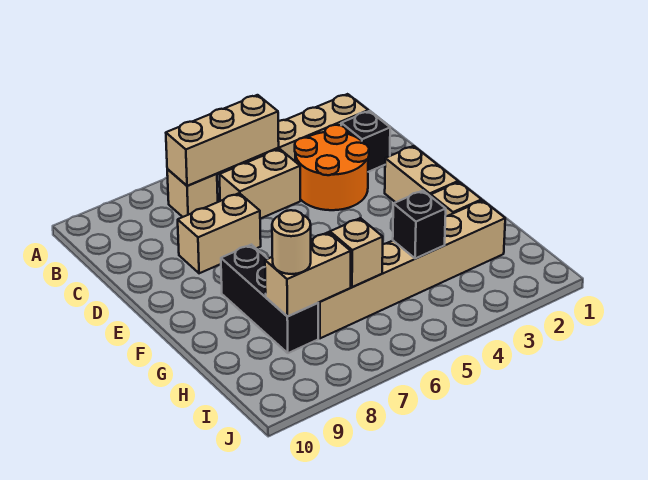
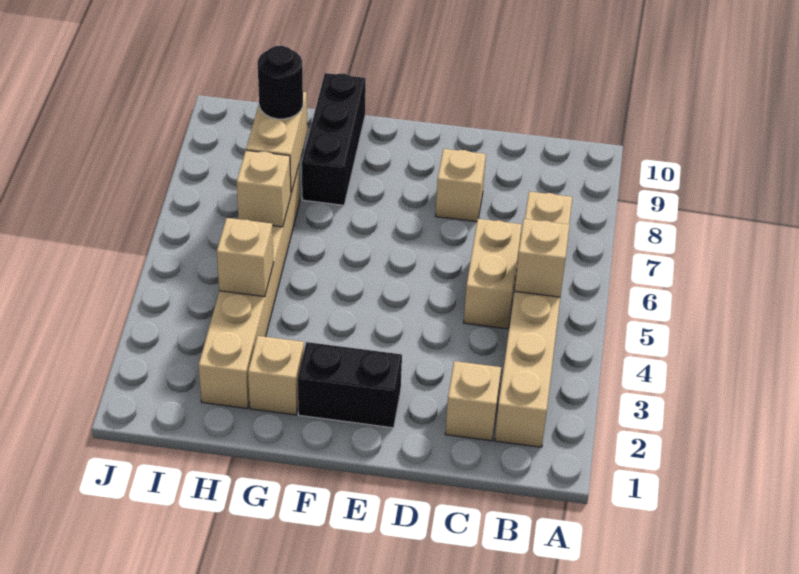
tan brick B5:B7 level 2 -> tan brick B5 level 2
black brick C2 level 1 -> tan brick C2 level 1
orange round brick C3:D4 level 1 -> none
tan brick D7:D8 level 1 -> tan brick D8 level 1
tan brick E2:F2 level 1 -> black brick E2:F2 level 1
black brick F8:H8 level 1 -> black brick G8:G10 level 1
black brick H4 level 2 -> tan brick H4 level 2
tan round brick H8 level 3 -> black round brick H8 level 3

